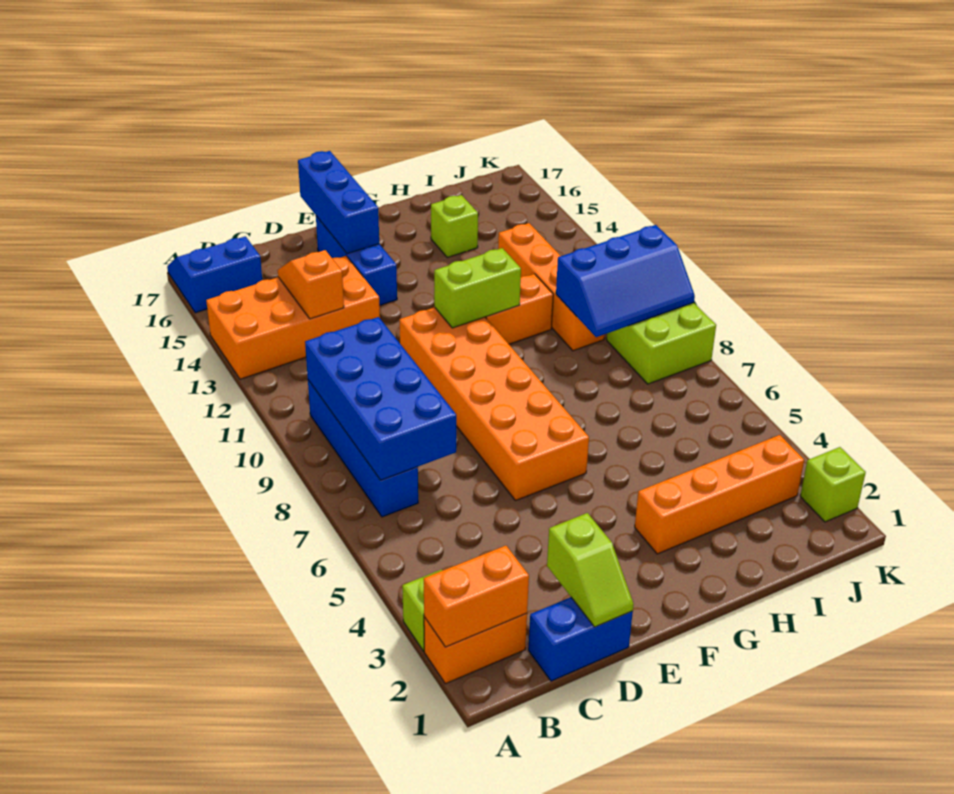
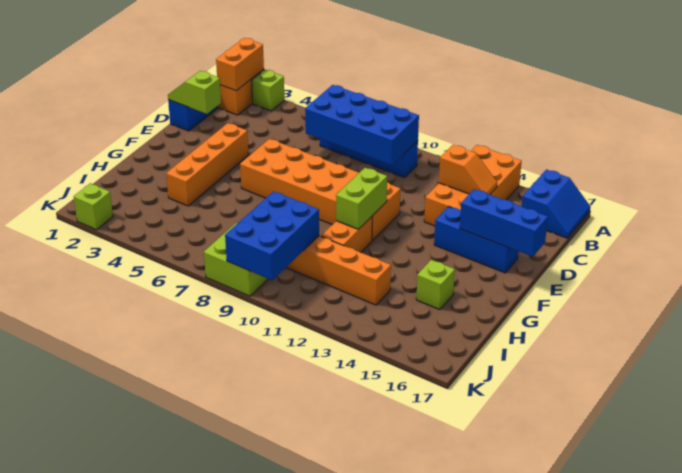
orange brick G3:J3 level 1 -> orange brick E4:H4 level 1
blue slope I9:K10 level 2 top 10 -> blue brick I9:K10 level 2

